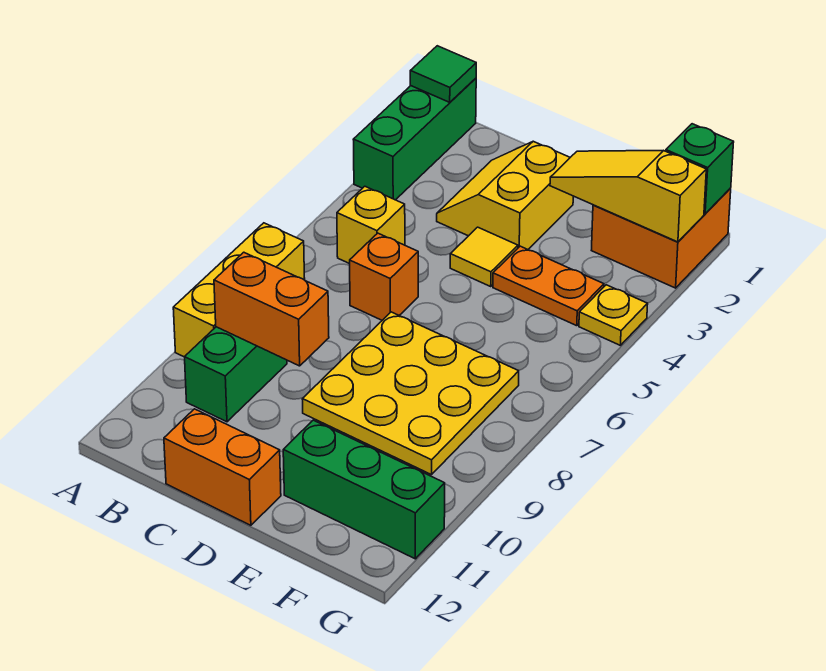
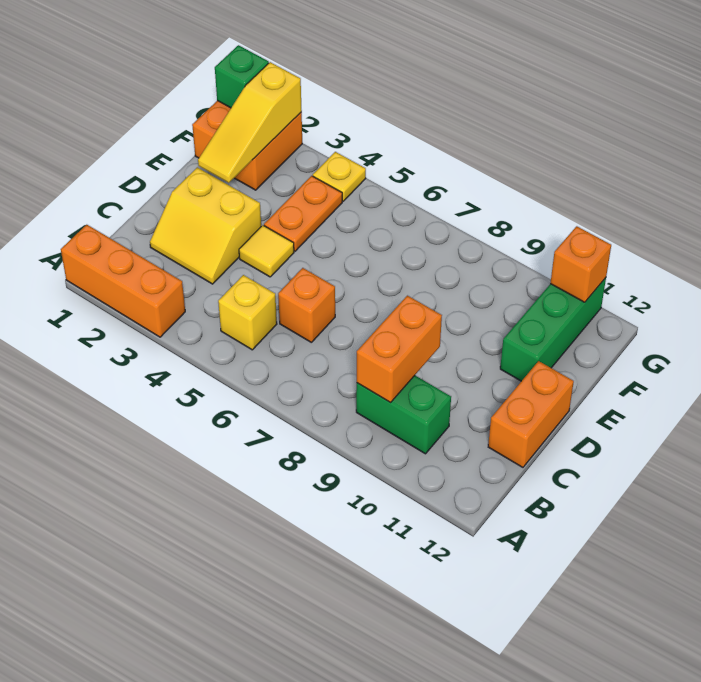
green brick A1:A3 level 1 -> orange brick A1:A3 level 1
green tile A1 level 2 -> none
yellow brick A7:A9 level 1 -> none
yellow plate D7:F9 level 1 -> none
none -> orange brick G11 level 2

